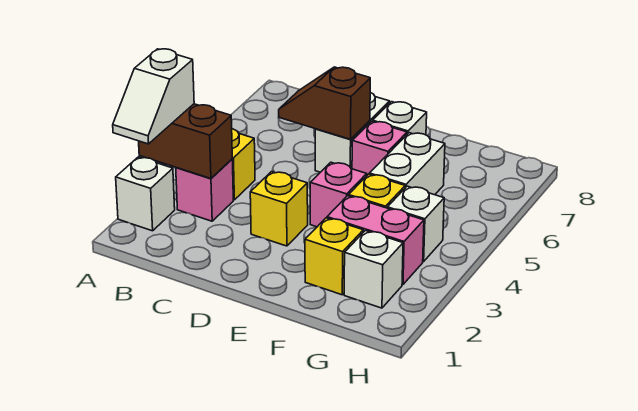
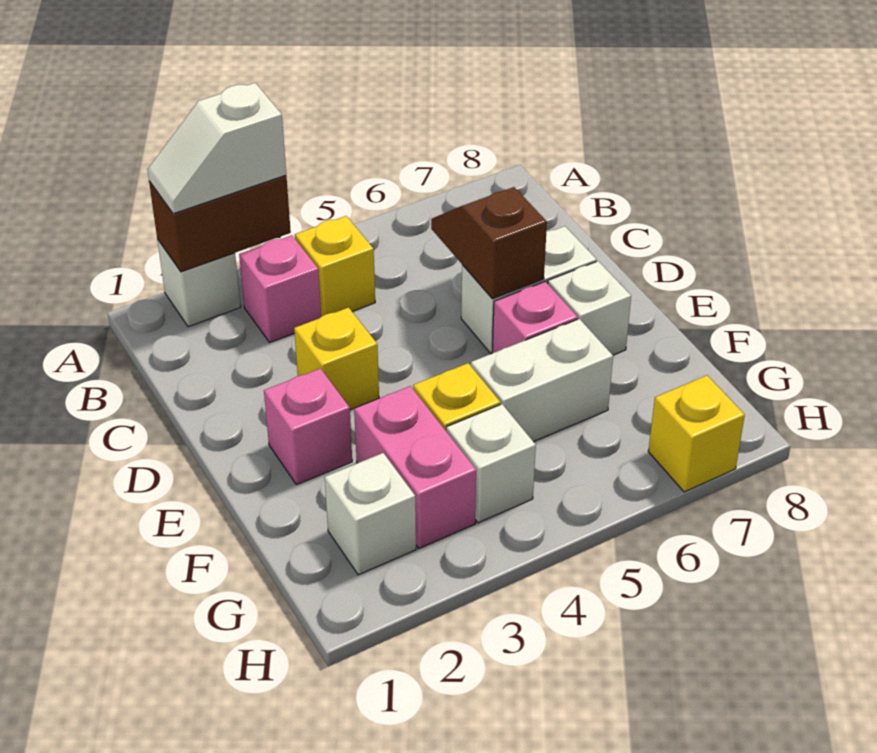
brown brick A3:B3 level 2 -> brown brick A2:A3 level 2
pink brick E4 level 1 -> pink brick E2 level 1
yellow brick F2 level 1 -> yellow brick H7 level 1

